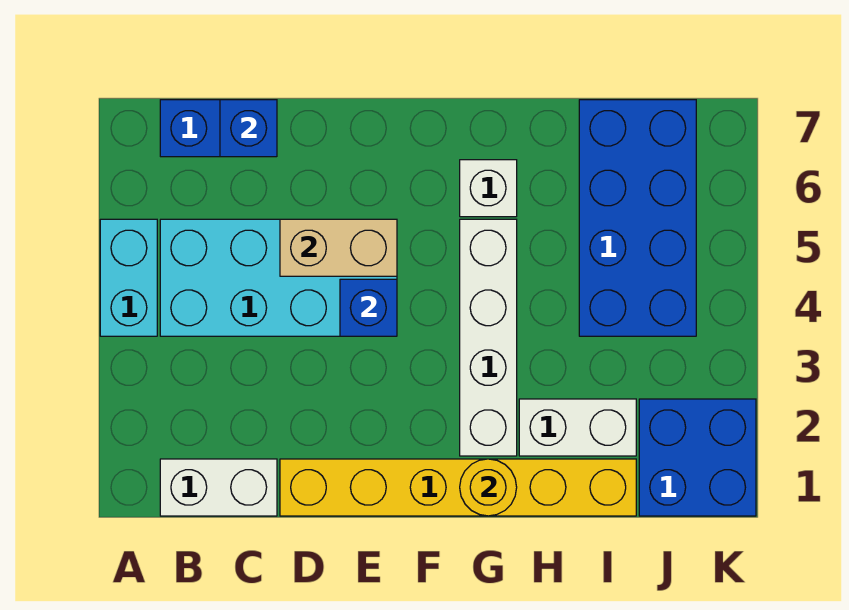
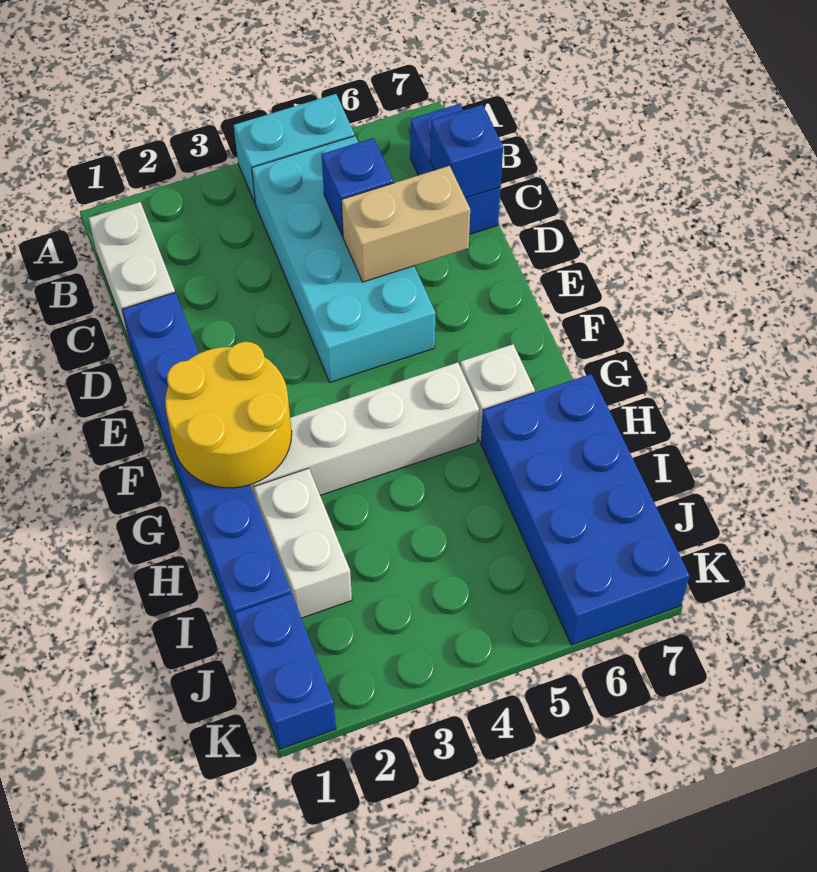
yellow brick D1:I1 level 1 -> blue brick D1:I1 level 1
tan brick D5:E5 level 2 -> tan brick D5:D6 level 2
blue brick E4 level 2 -> blue brick C5 level 2
yellow round brick G1 level 2 -> yellow round brick F1:G2 level 2
blue brick I4:J7 level 1 -> blue brick H6:K7 level 1
blue brick J1:K2 level 1 -> blue brick J1:K1 level 1

